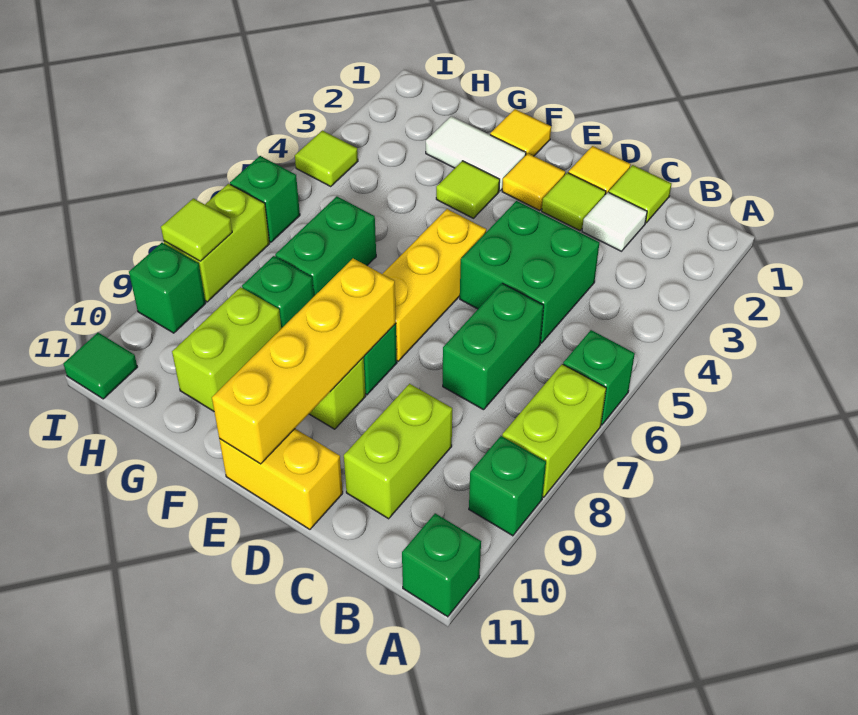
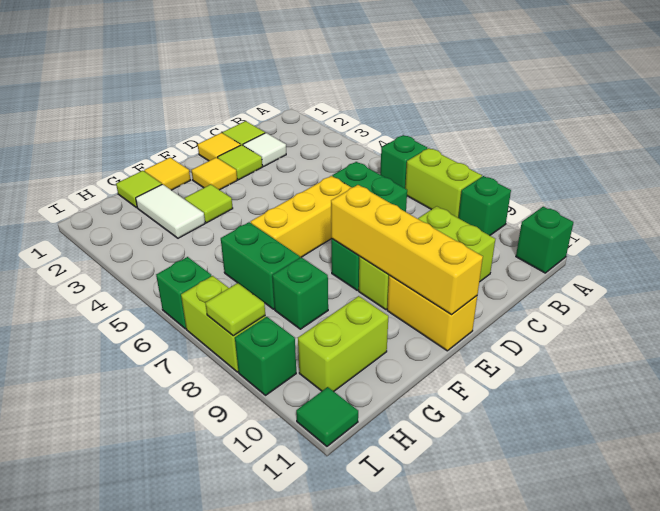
green brick C4:D5 level 1 -> none
yellow brick D11:E11 level 1 -> yellow brick E10:E11 level 1
yellow brick E5:E7 level 1 -> yellow brick D6:F6 level 1
white tile F2:G2 level 1 -> white tile G2:G3 level 1
lime brick G9:G10 level 1 -> lime brick G10:H10 level 1
lime tile I4 level 1 -> lime tile G1 level 1

